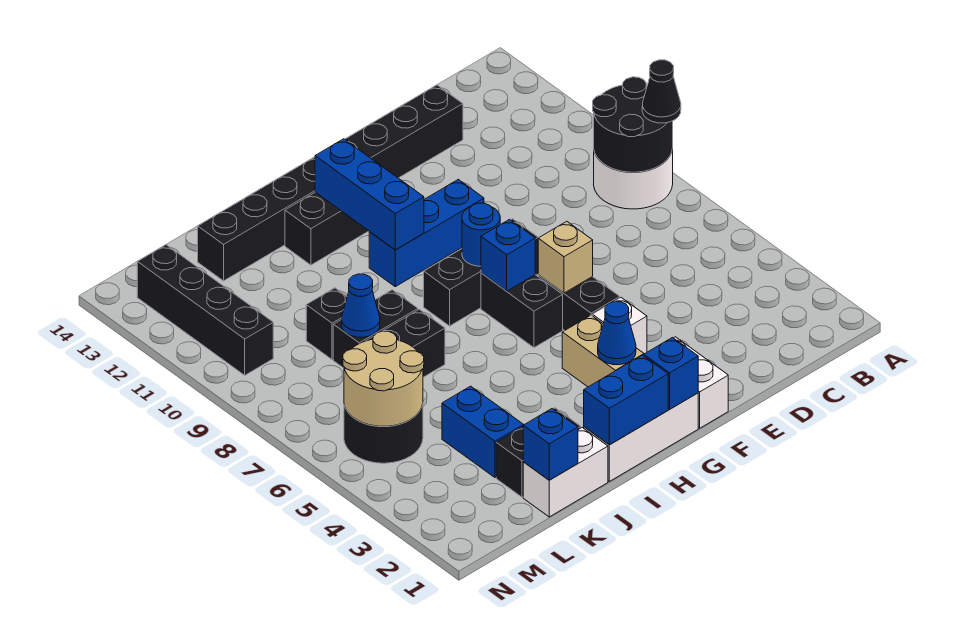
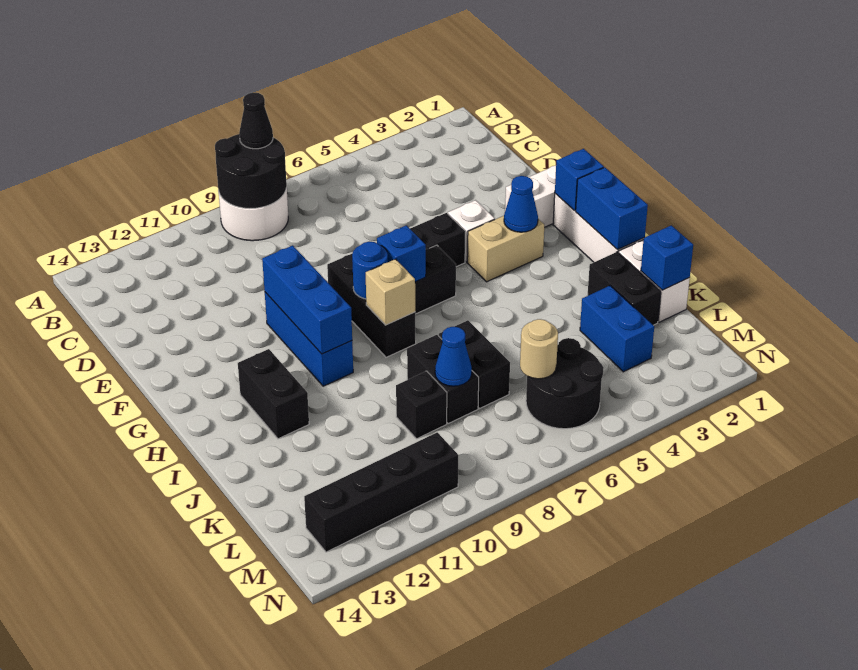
black brick D13:K13 level 1 -> none
tan brick F6 level 2 -> tan brick H8 level 2
blue brick H10:H12 level 2 -> blue brick F10:H10 level 2
blue brick K3:K4 level 1 -> blue brick K3:L3 level 1
tan round brick L5:M6 level 2 -> tan round brick L6 level 2

